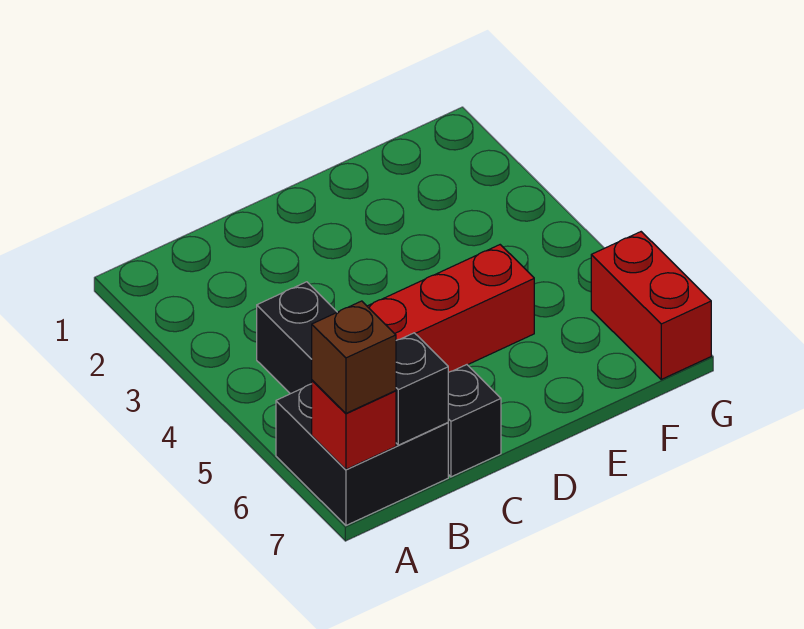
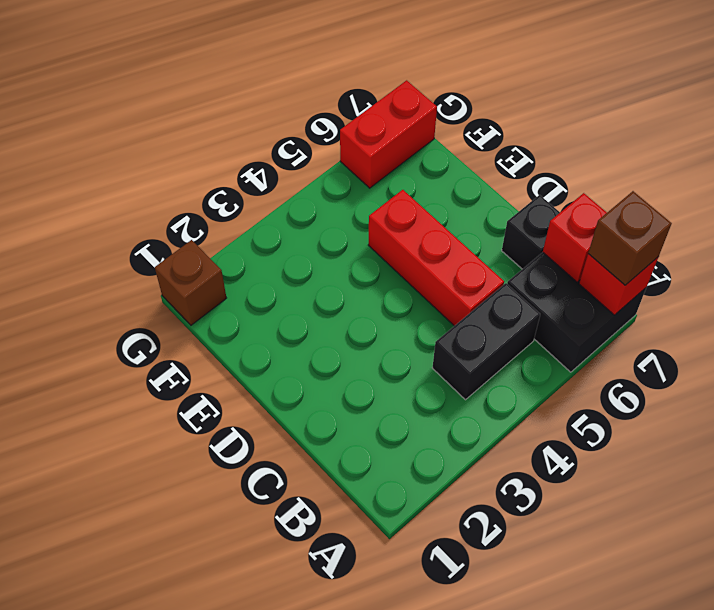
black brick B7 level 2 -> red brick B7 level 2
none -> brown brick G1 level 1

